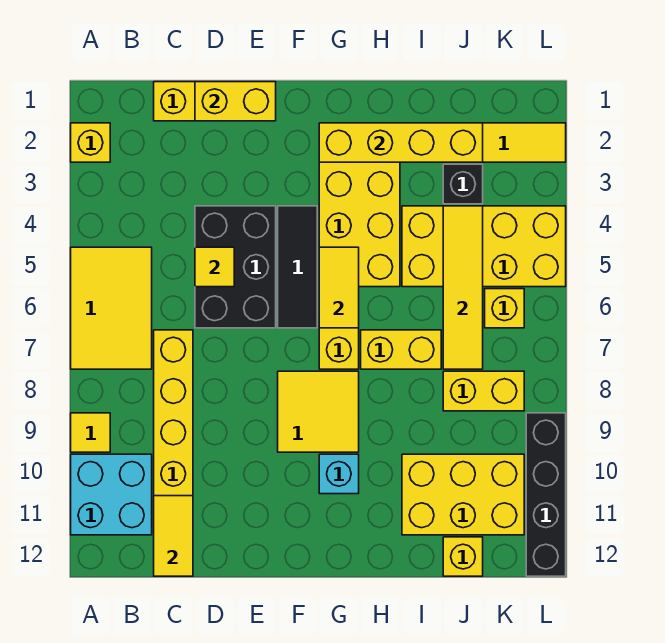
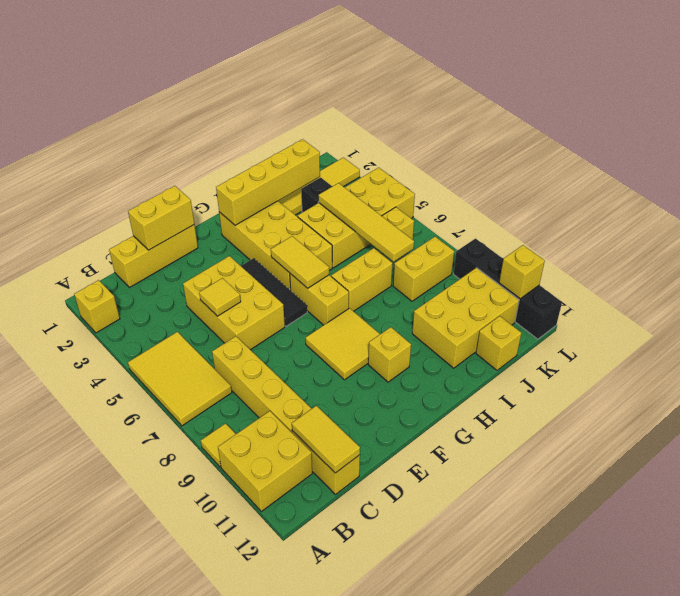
cyan brick A10:B11 level 1 -> yellow brick A10:B11 level 1
black brick D4:E6 level 1 -> yellow brick D4:E6 level 1
cyan brick G10 level 1 -> yellow brick G10 level 1
none -> yellow brick L11 level 2

